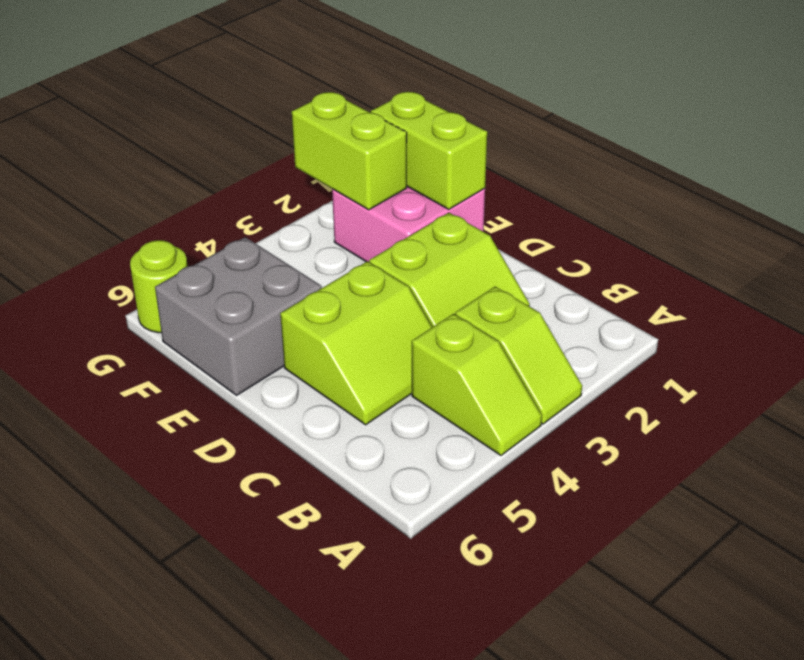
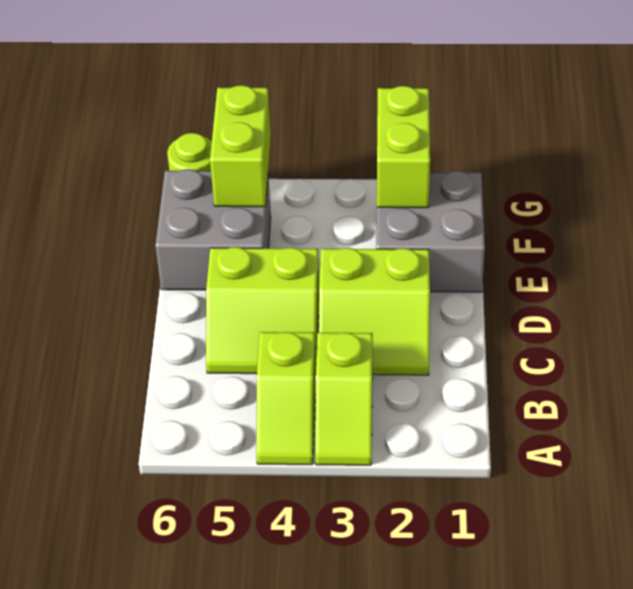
pink brick E1:F2 level 1 -> grey brick E1:F2 level 1
lime brick E1:F1 level 2 -> lime brick F5:G5 level 2

